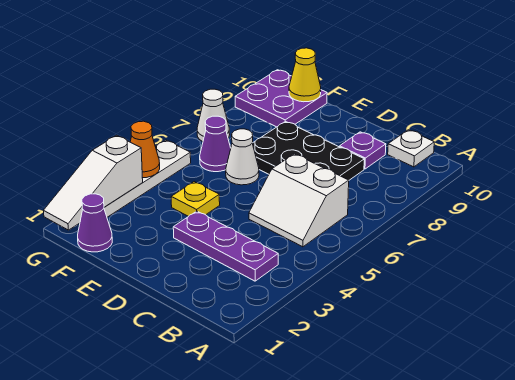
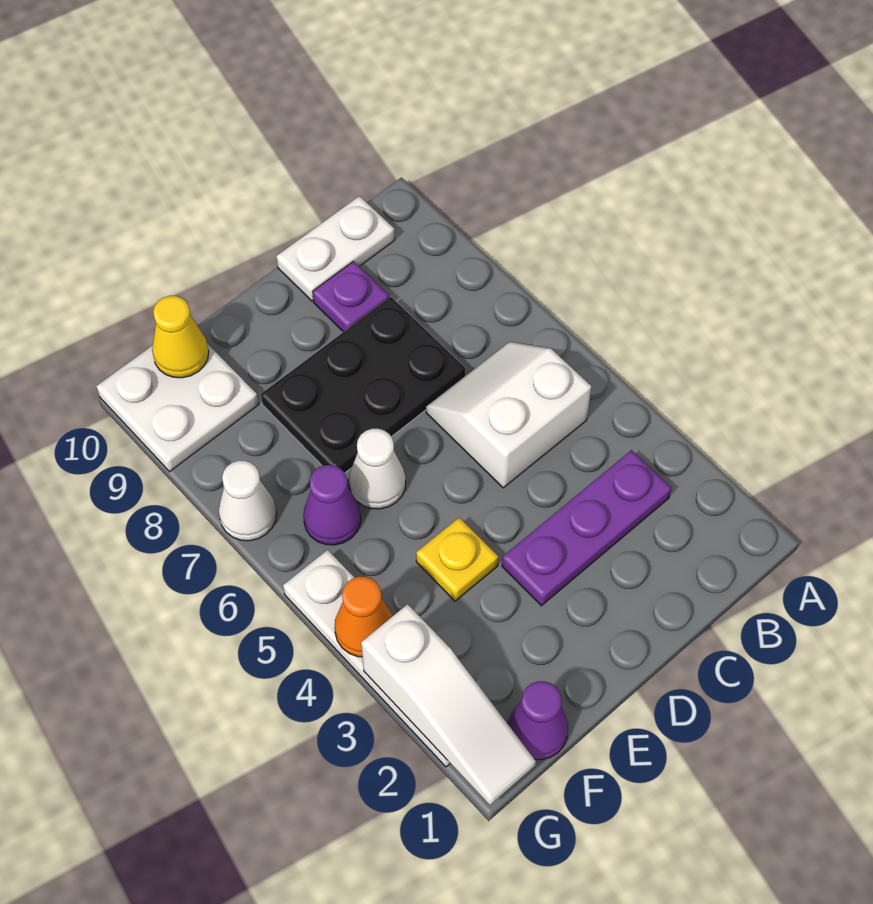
white slope B5:C6 level 1 top 6 -> white slope B5:C6 level 1 top 5
white plate B10 level 1 -> white plate B10:C10 level 1
purple plate F9:G10 level 1 -> white plate F9:G10 level 1

